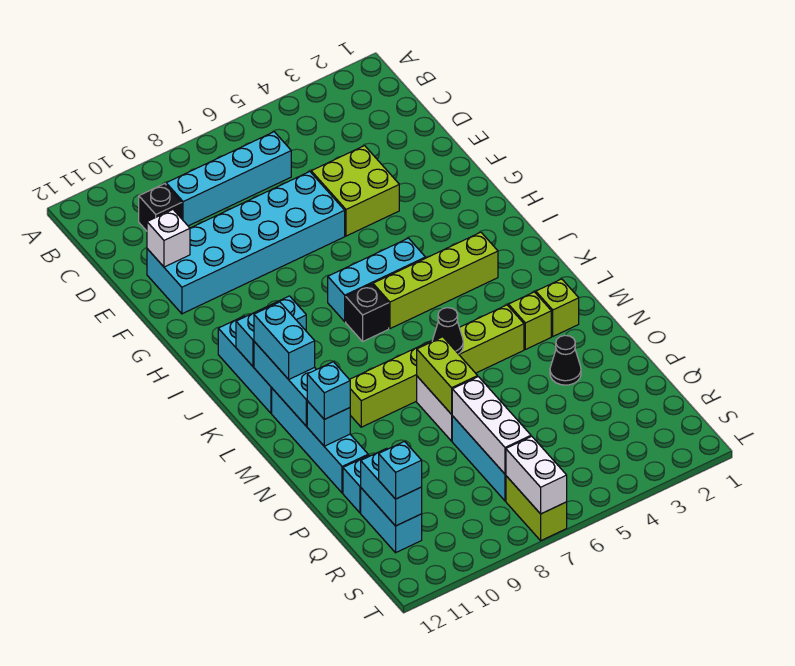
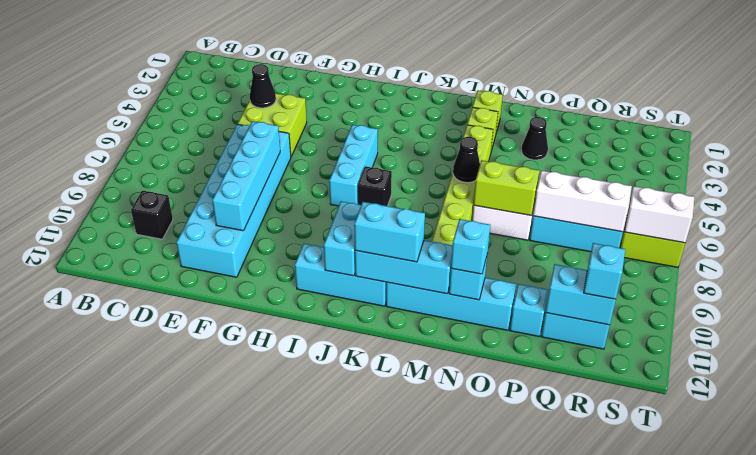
cyan brick C6:C9 level 1 -> cyan brick F7:F10 level 2
none -> black cone E4 level 2
white brick E11 level 2 -> none
lime brick J3:J6 level 1 -> none

